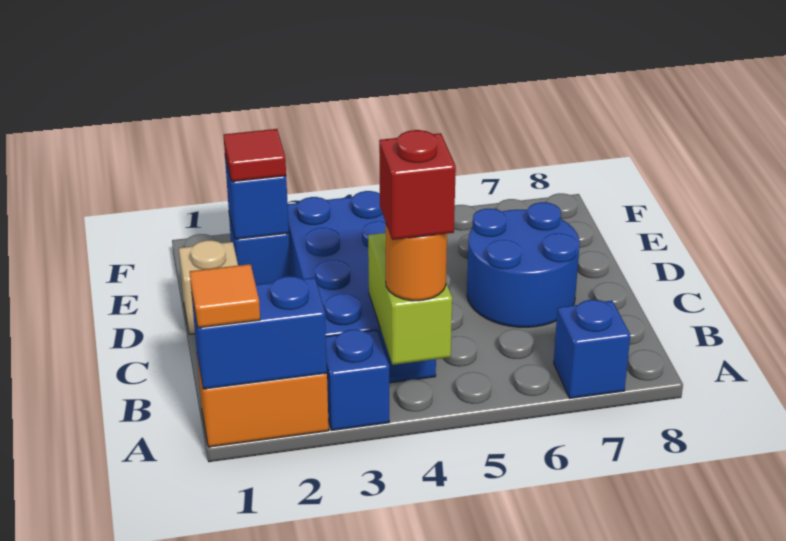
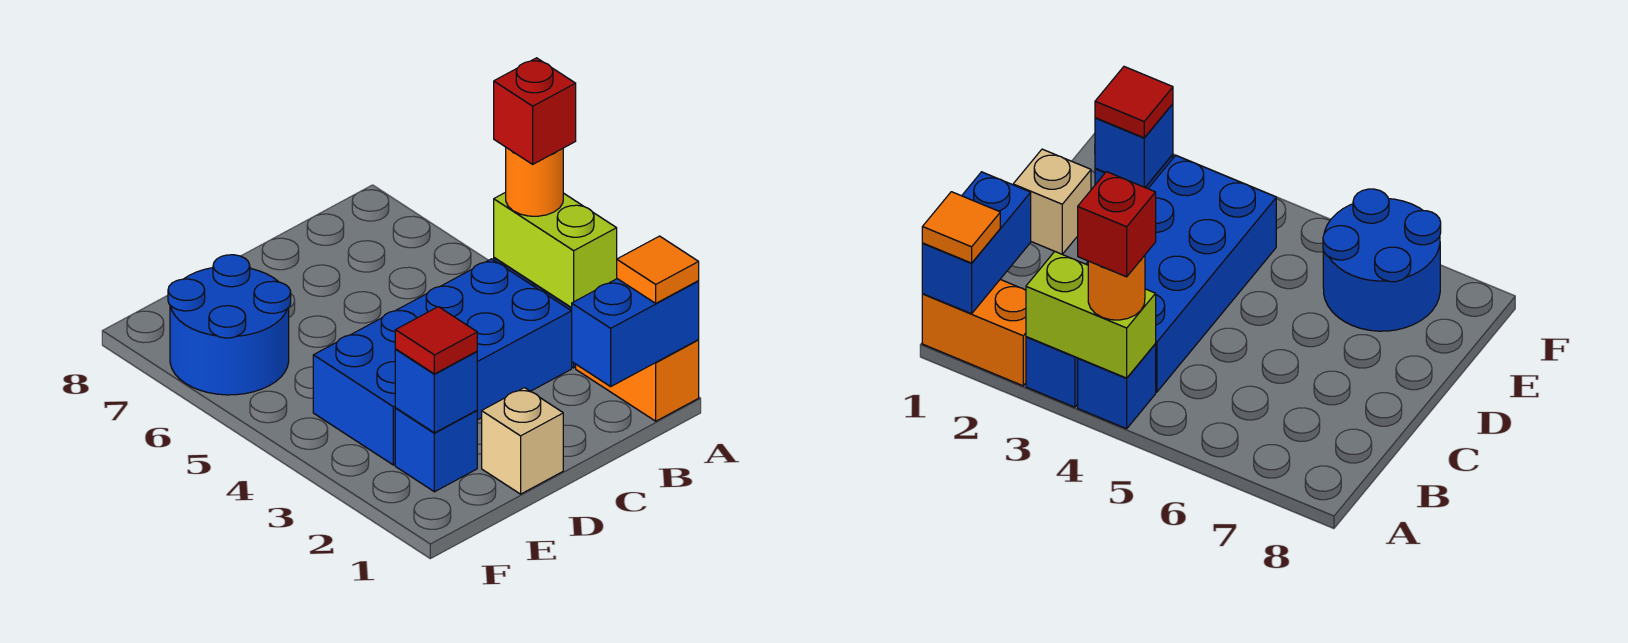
blue brick A1:A2 level 2 -> blue brick A1:B1 level 2
lime brick A4:B4 level 2 -> lime brick A3:A4 level 2
blue brick A7 level 1 -> blue brick A4 level 1
blue round brick C6:D7 level 1 -> blue round brick E6:F7 level 1

